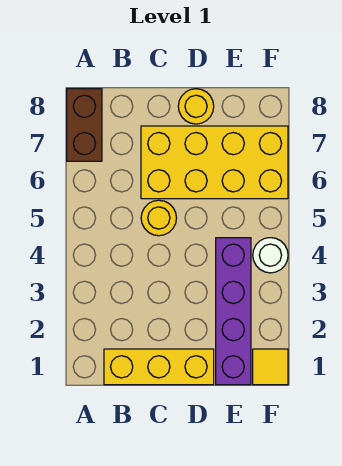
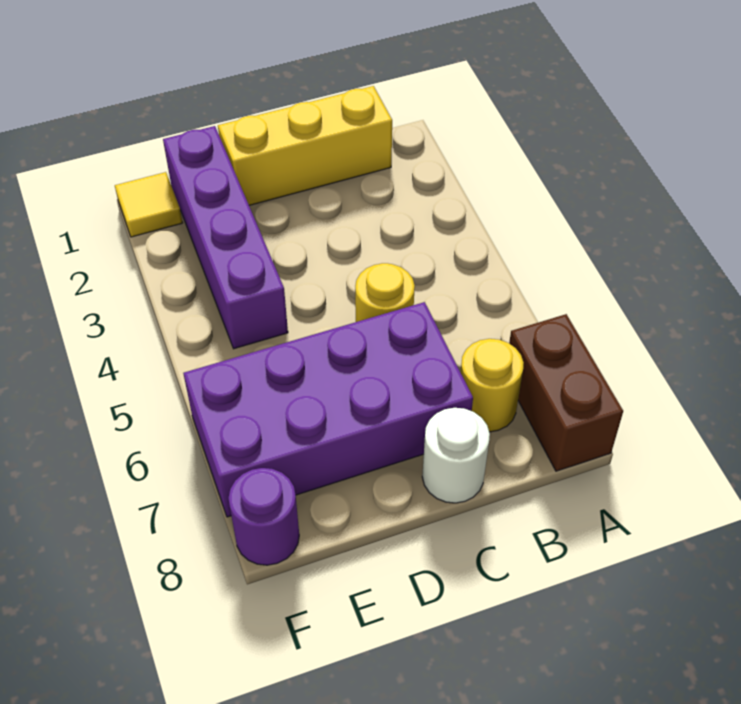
yellow brick C6:F7 level 1 -> purple brick C6:F7 level 1
yellow round brick D8 level 1 -> yellow round brick B7 level 1
white round brick F4 level 1 -> white round brick C8 level 1
none -> purple round brick F8 level 1

